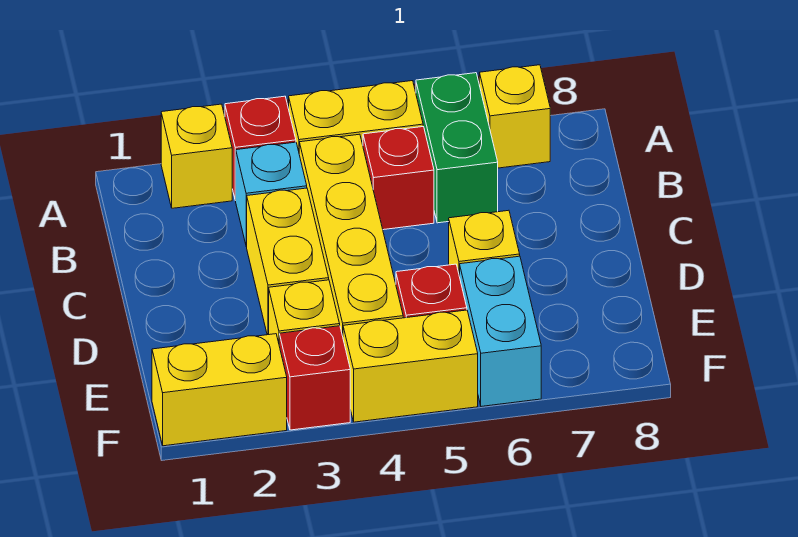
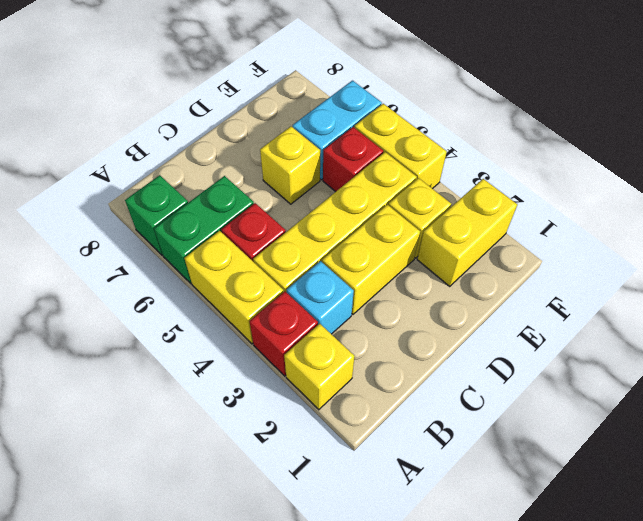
yellow brick A7 level 1 -> green brick A7 level 1
yellow brick F1:F2 level 1 -> yellow brick E2:F2 level 1
red brick F3 level 1 -> none

